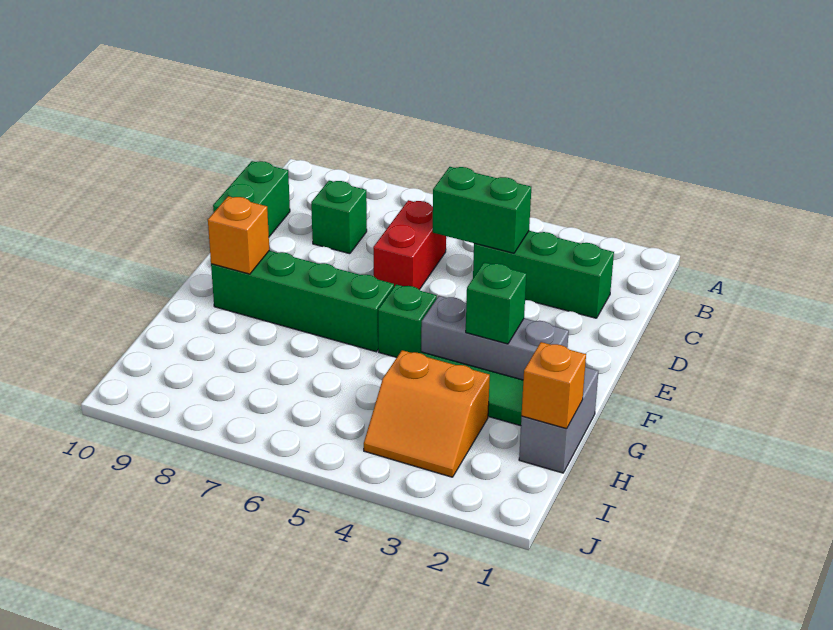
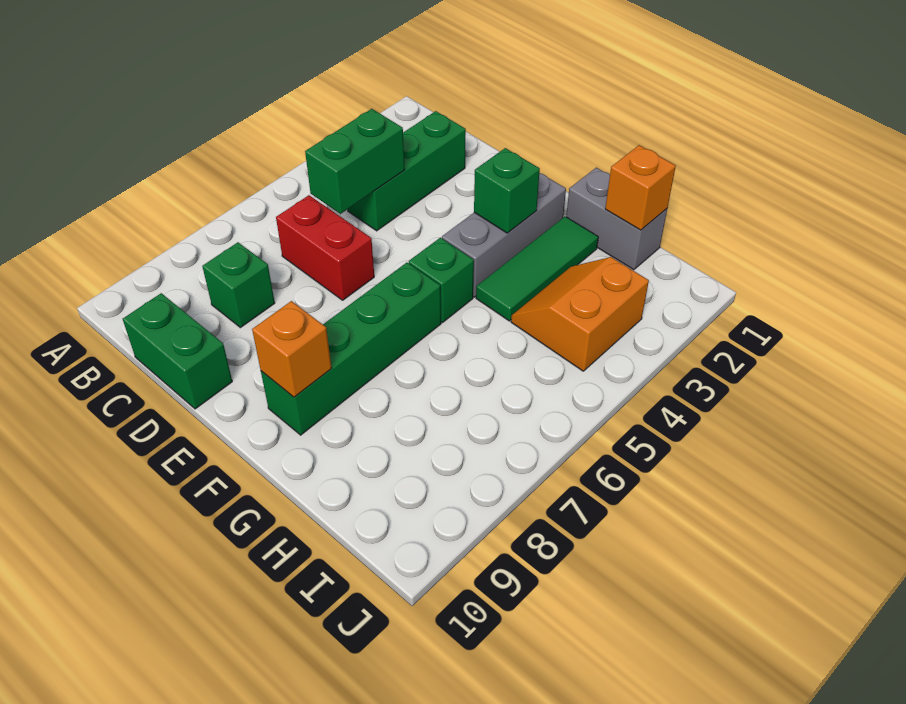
orange slope H3:I4 level 1 top H -> orange slope H3:I4 level 1 top I

